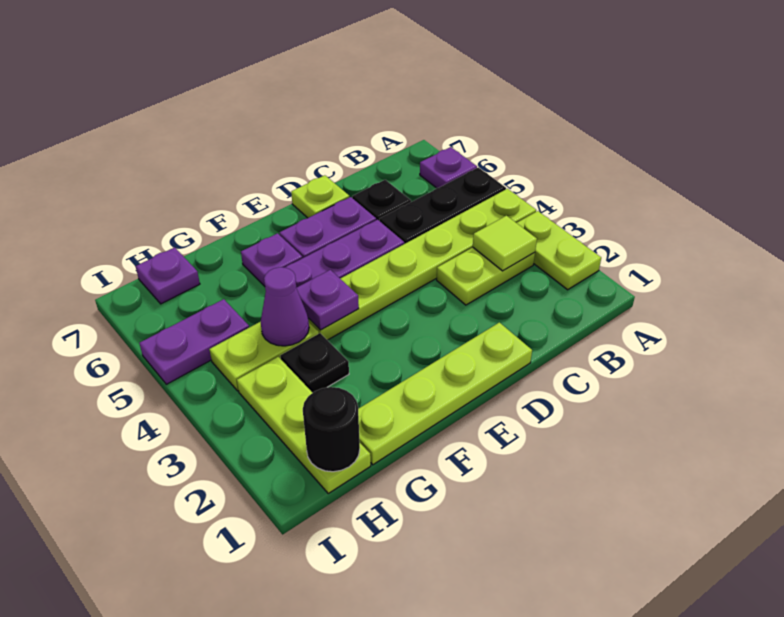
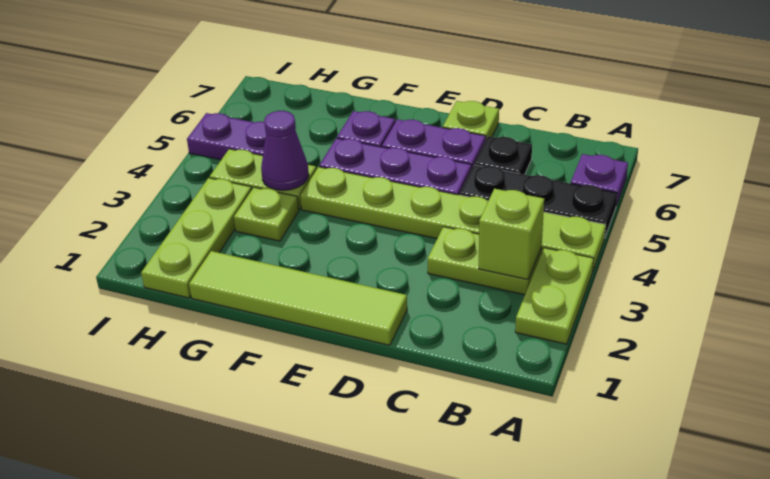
lime tile B3 level 2 -> lime brick B3 level 2
lime plate D1:G1 level 1 -> lime tile D1:G1 level 1
purple plate F4 level 2 -> none
black plate G3 level 1 -> lime plate G3 level 1
black round brick H1 level 2 -> none
purple plate H7 level 1 -> none

